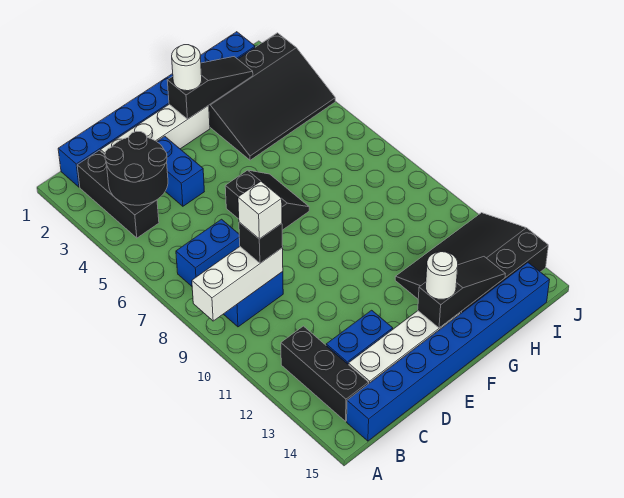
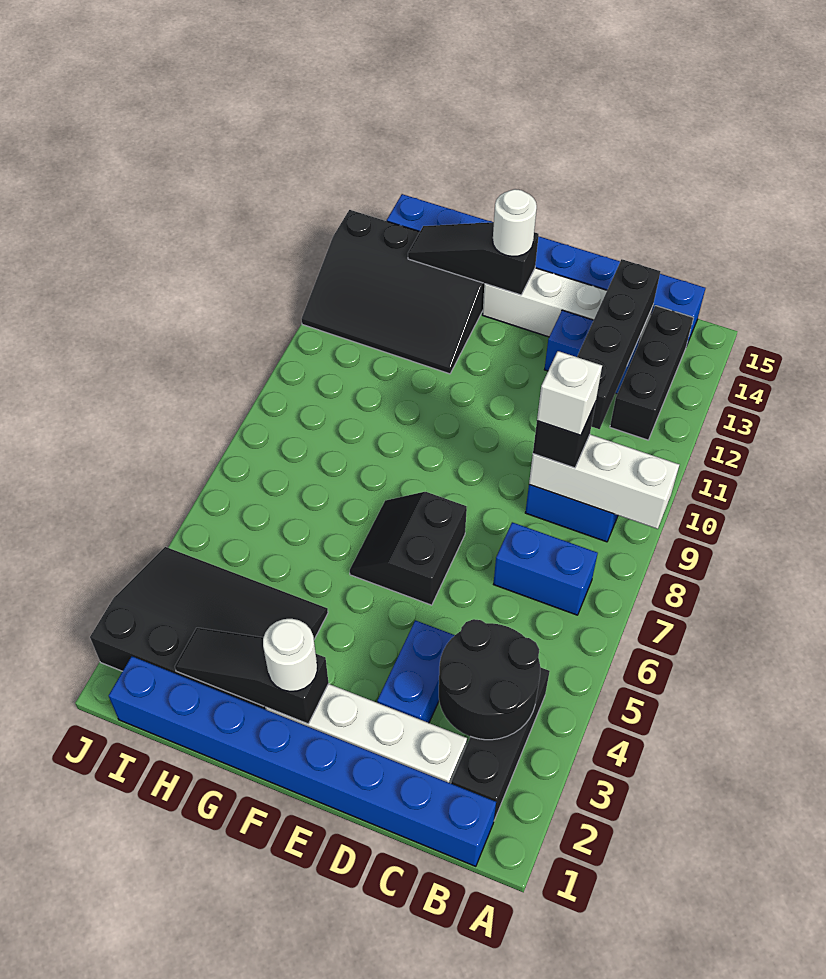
none -> black brick C11:C14 level 2

